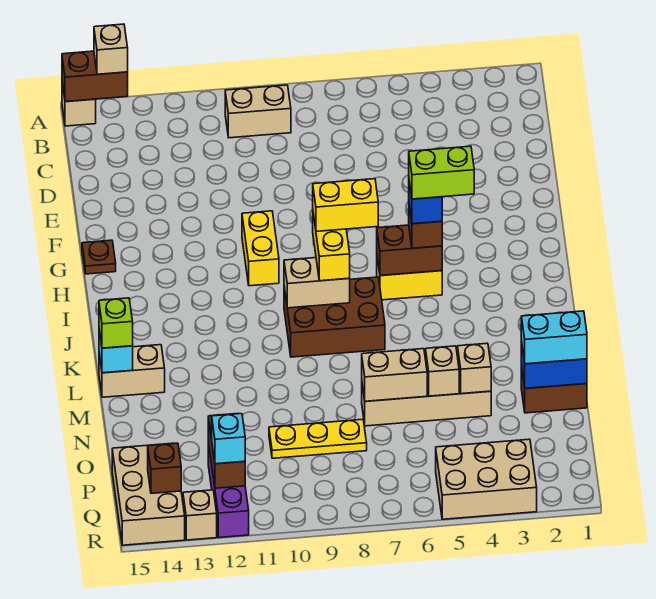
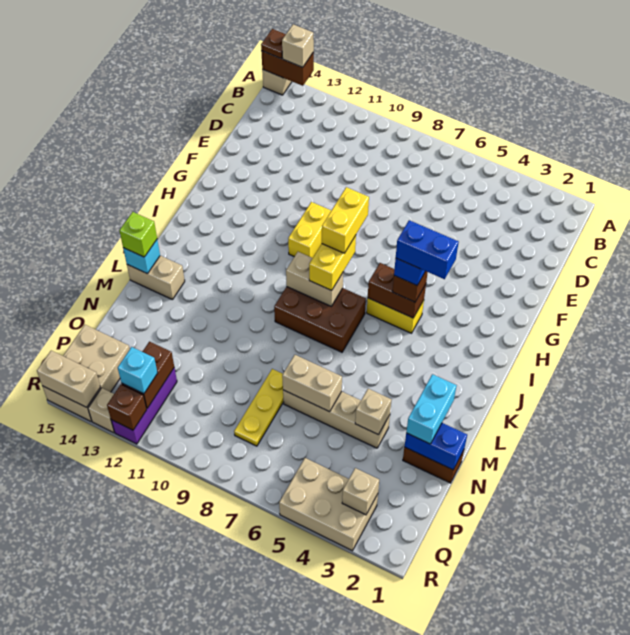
tan brick B9:B10 level 1 -> tan brick R14:R15 level 2
brown plate G15 level 1 -> brown plate A15 level 3
lime brick I4:I5 level 5 -> blue brick I4:I5 level 5
yellow brick I7:I8 level 4 -> yellow brick H8:I8 level 4
cyan brick N1:N2 level 3 -> cyan brick M2:N2 level 3
tan brick N5 level 2 -> tan brick Q3 level 2
yellow plate O8:O10 level 1 -> yellow plate N8:P8 level 1
brown brick Q14 level 2 -> brown brick R12 level 2

